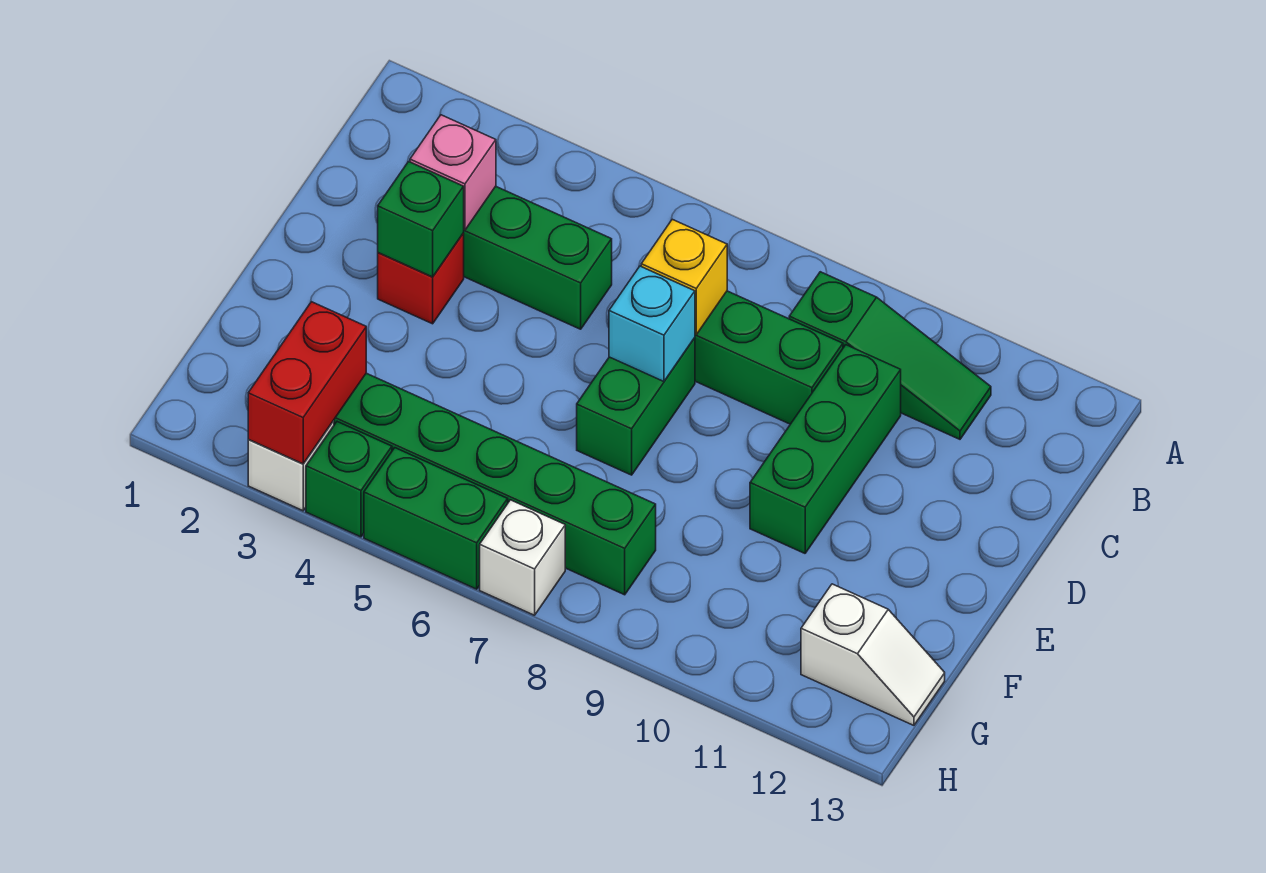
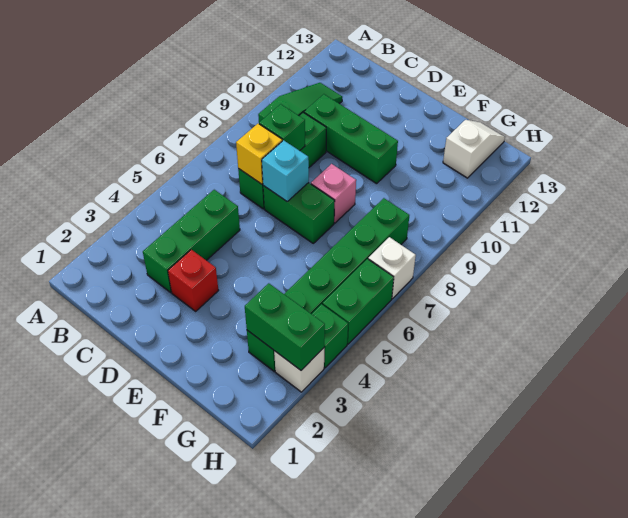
pink brick C3 level 2 -> pink brick E8 level 1
green brick D3 level 2 -> green brick C8 level 2
red brick G3:H3 level 2 -> green brick G3:H3 level 2

